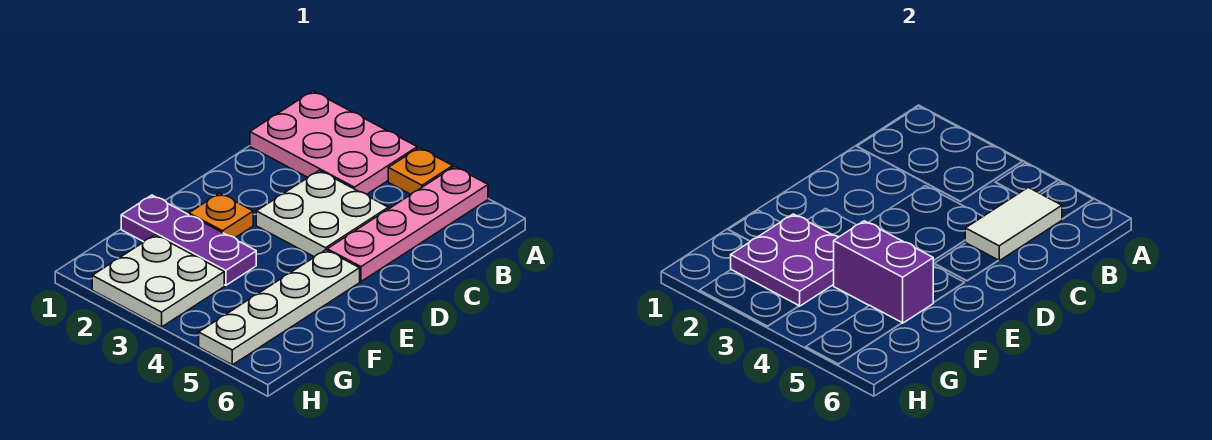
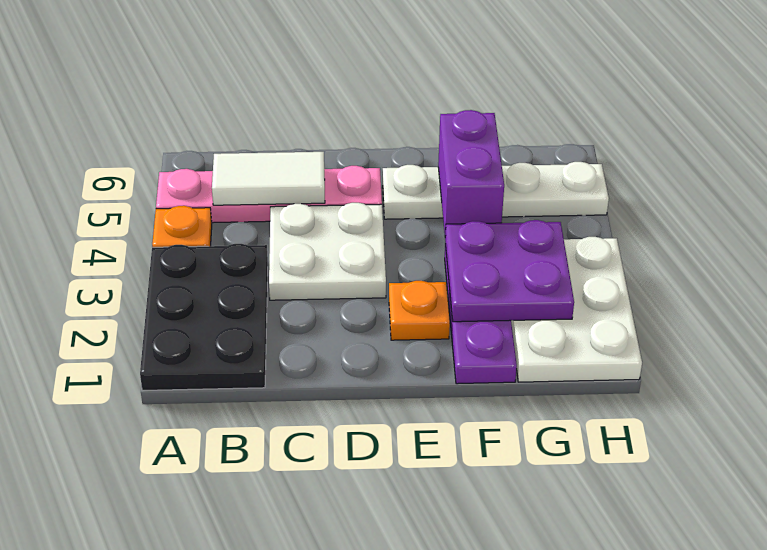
pink plate A1:B3 level 1 -> black plate A1:B3 level 1
white plate G2:H3 level 1 -> white plate G1:H3 level 1

